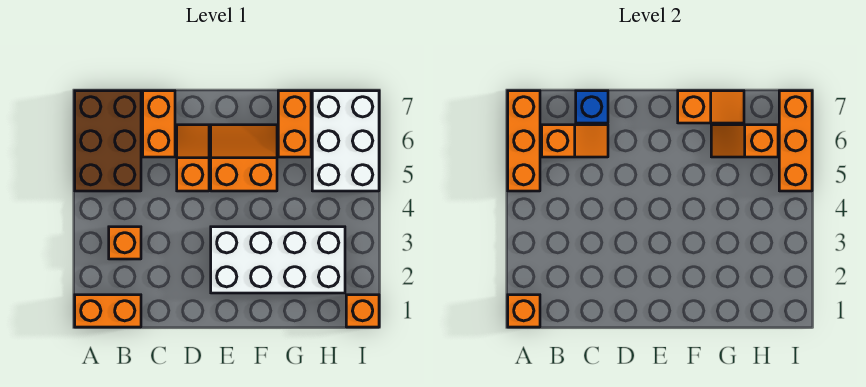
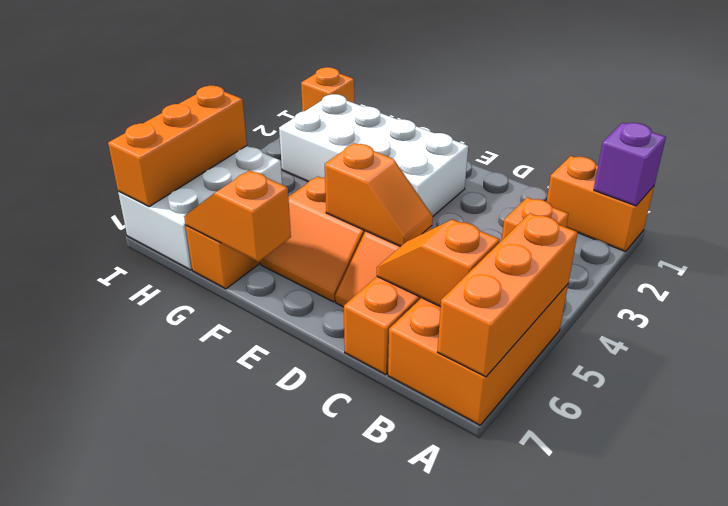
orange brick A1 level 2 -> purple brick A1 level 2
brown brick A5:B7 level 1 -> orange brick A5:B7 level 1
blue brick C7 level 2 -> none
orange slope G6:H6 level 2 top H -> orange slope D5:E5 level 2 top E

